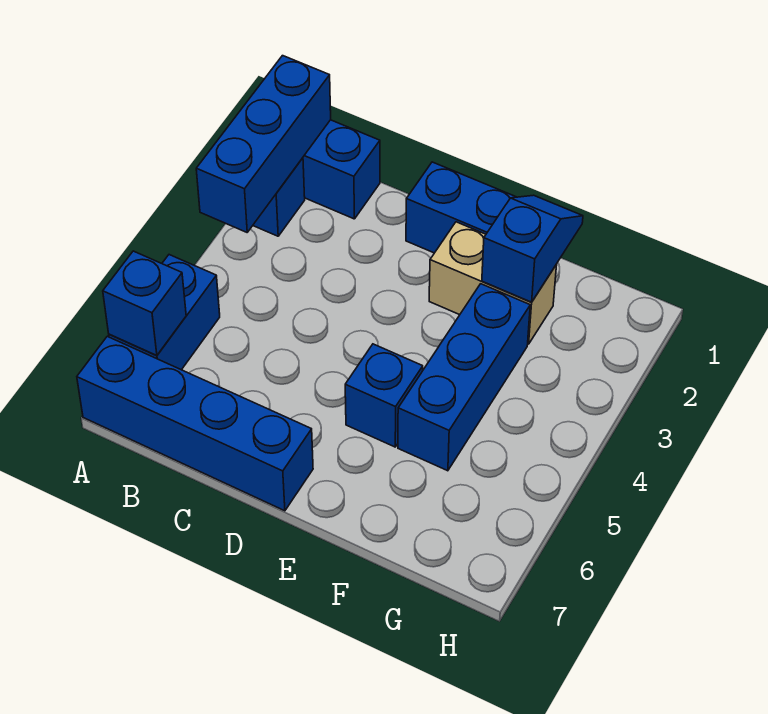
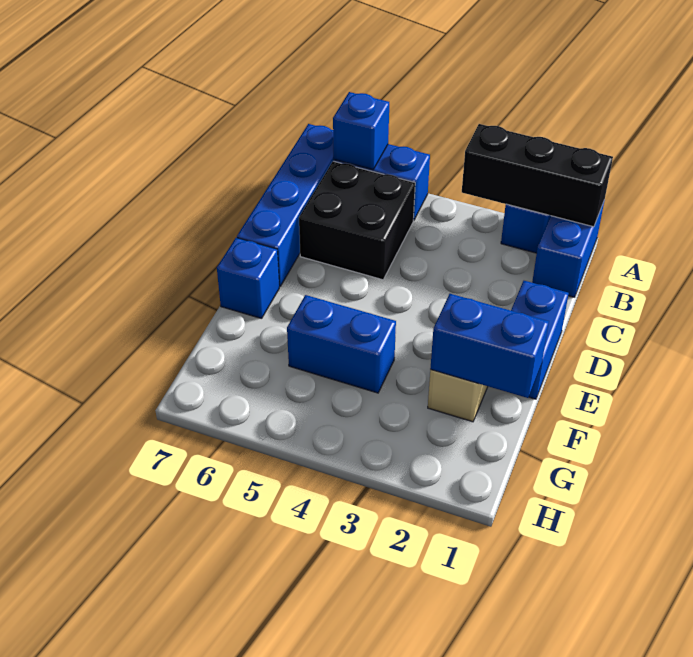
blue brick A1:A3 level 2 -> black brick A1:A3 level 2
none -> black brick B5:C6 level 1
blue brick E5 level 1 -> blue brick E7 level 1
blue slope F1:F2 level 2 top 2 -> blue brick F1:F2 level 2
blue brick F3:F5 level 1 -> blue brick F4:F5 level 1

